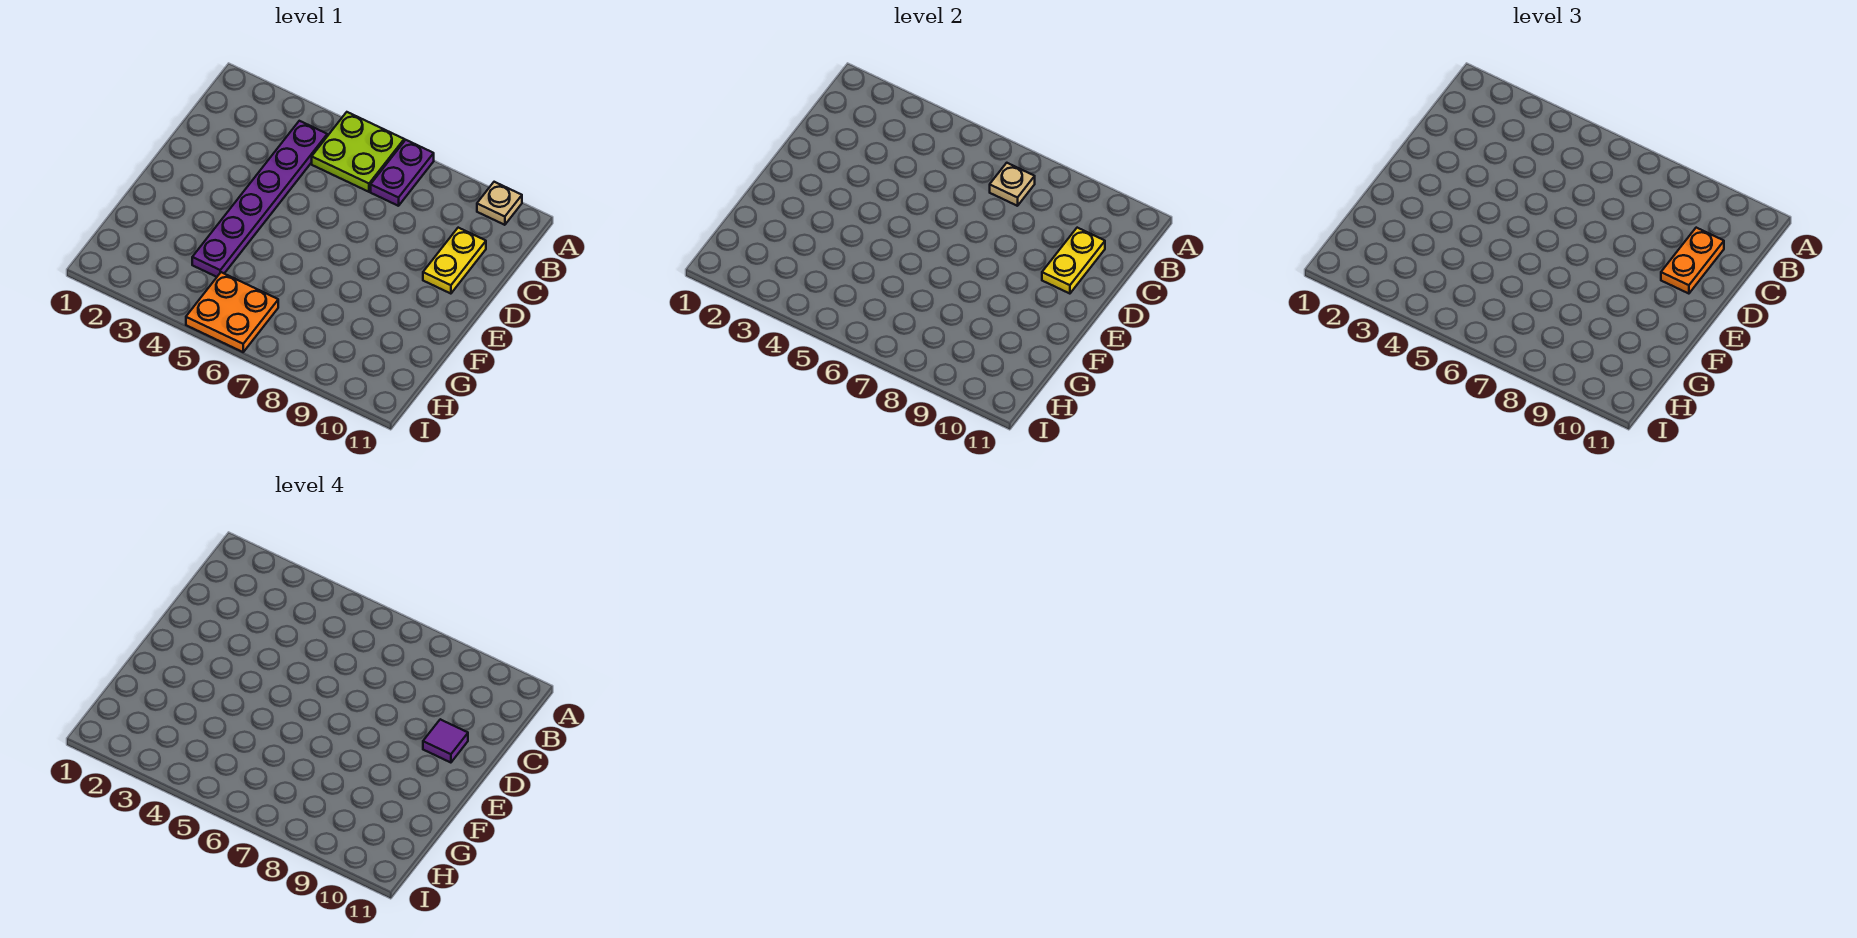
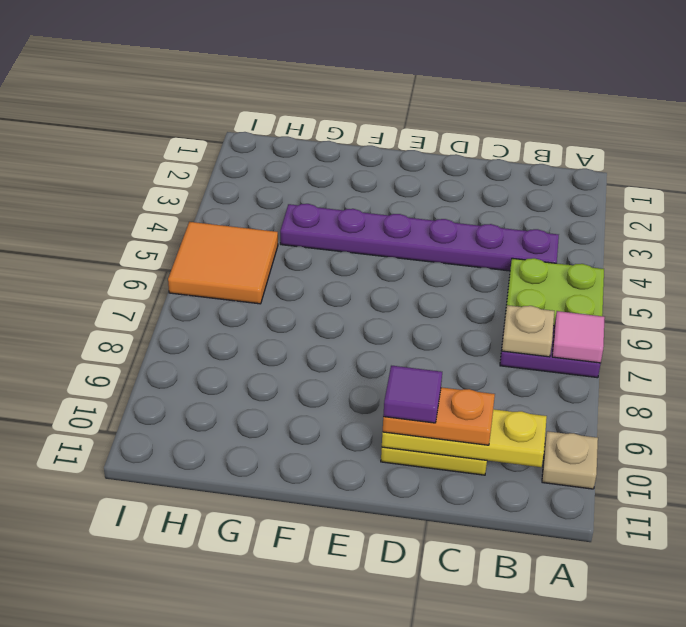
none -> pink tile A7 level 2
yellow plate C10:D10 level 2 -> yellow plate B10:D10 level 2
orange plate H5:I6 level 1 -> orange tile H5:I6 level 1

